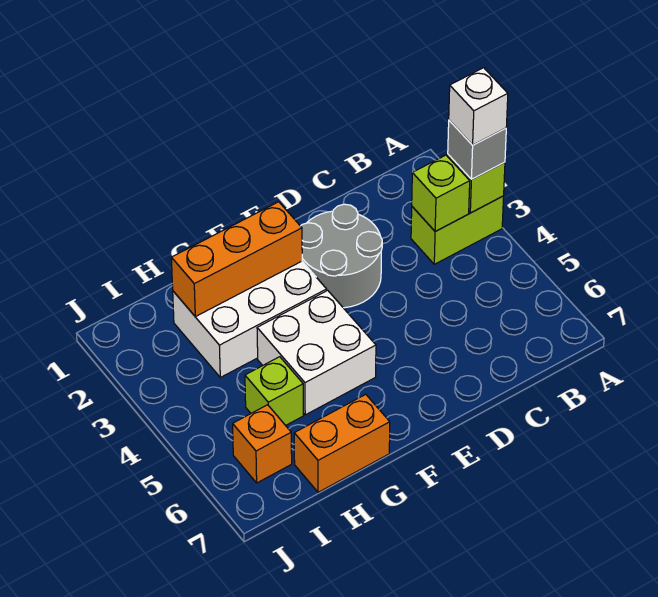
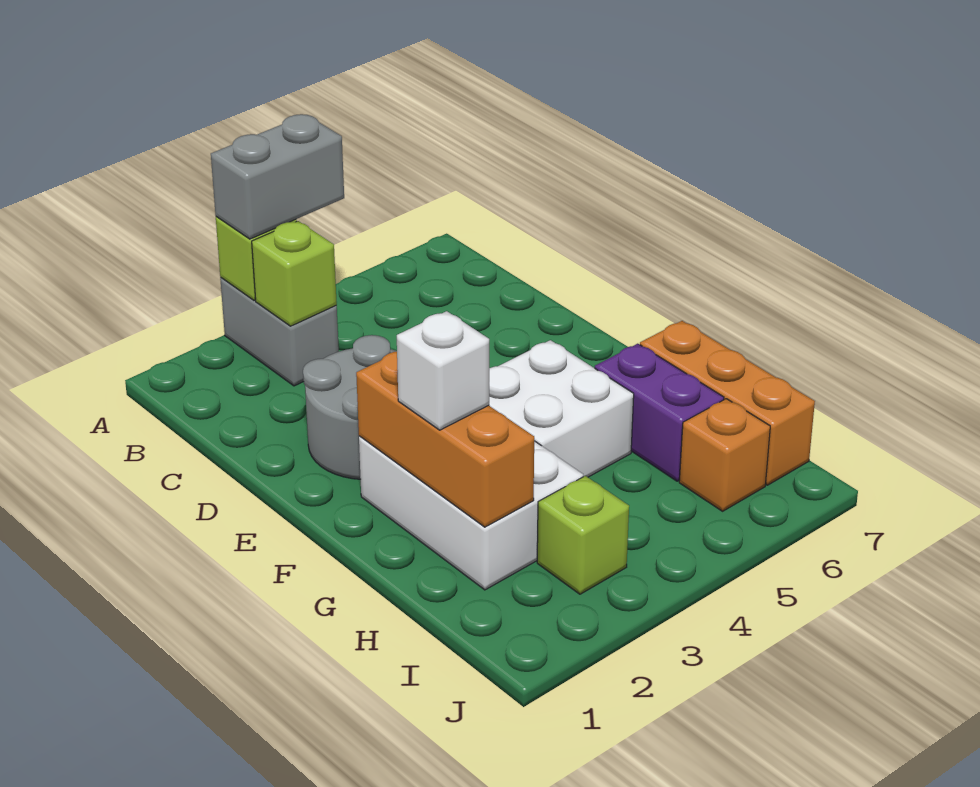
lime brick A3:B3 level 1 -> grey brick A3:B3 level 1
grey brick A3 level 3 -> grey brick A3:A4 level 3
white brick A3 level 4 -> white brick G2 level 3
none -> purple brick G6:H6 level 1
orange brick G7:H7 level 1 -> orange brick G7:I7 level 1
lime brick H5 level 1 -> lime brick I3 level 1

